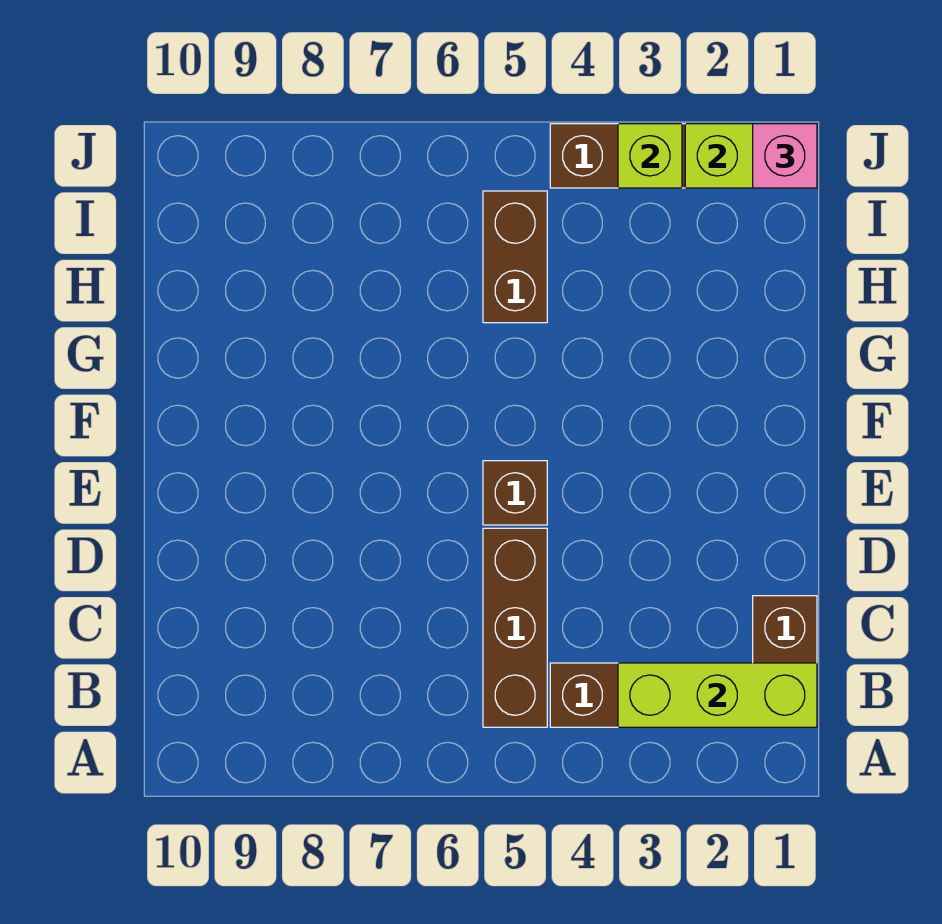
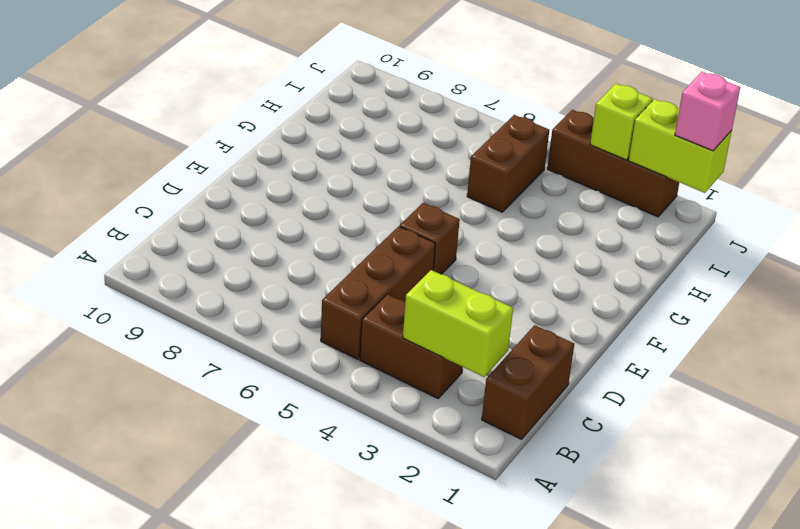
lime brick B1:B3 level 2 -> lime brick B2:B3 level 2

